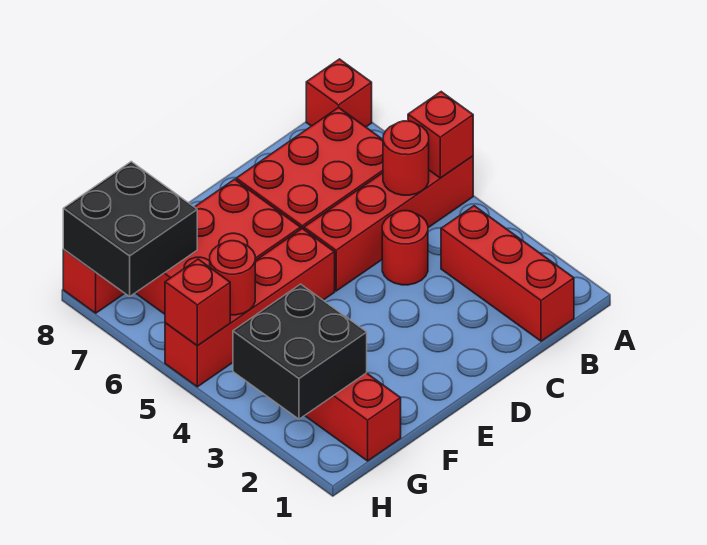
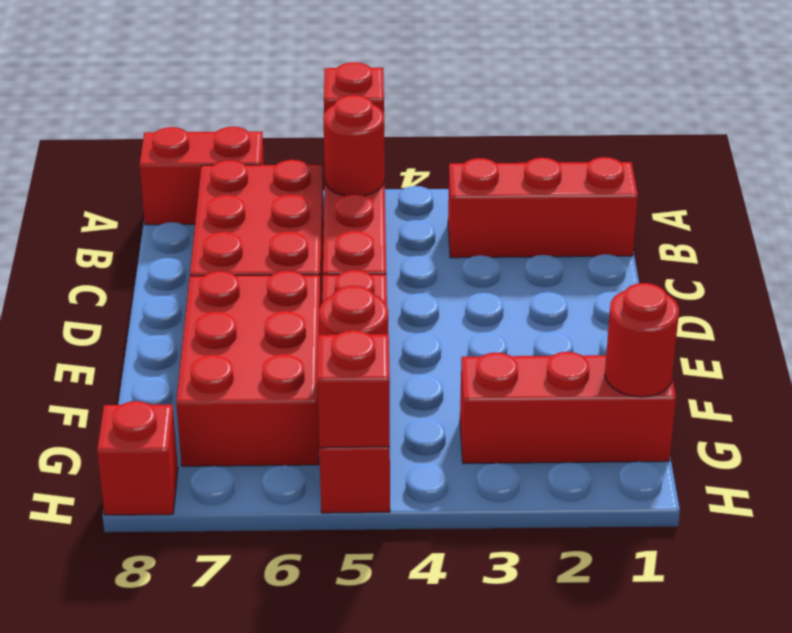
red brick A8 level 1 -> red brick A7:A8 level 1
red round brick C4 level 1 -> red round brick G1 level 2
black brick G2:H3 level 2 -> none
black brick G7:H8 level 2 -> none

